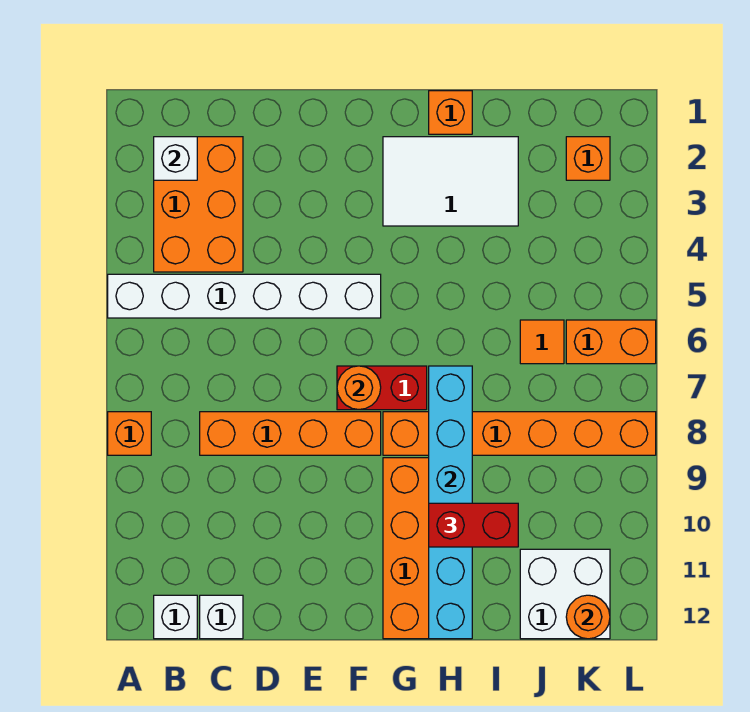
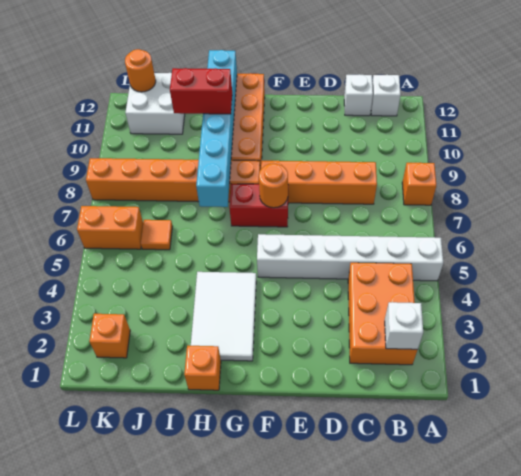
white tile G2:I3 level 1 -> white tile G2:H4 level 1

